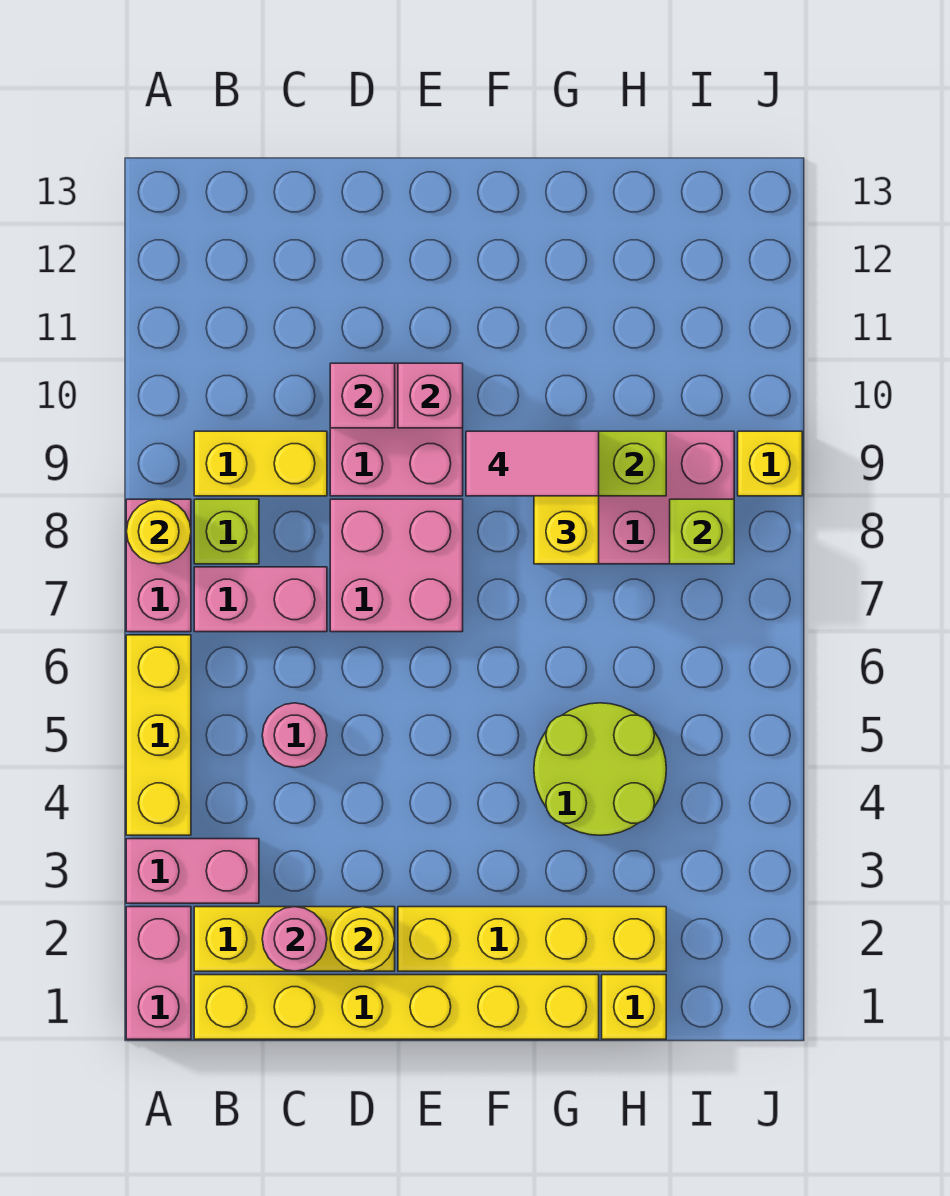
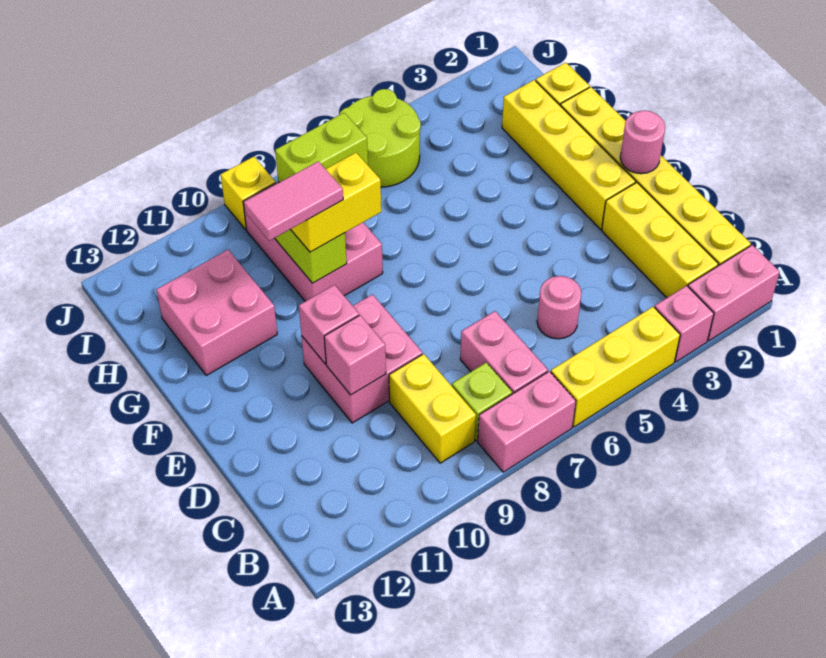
pink brick A3:B3 level 1 -> pink brick A3 level 1
yellow round brick A8 level 2 -> none
pink round brick C2 level 2 -> pink round brick E1 level 2
yellow round brick D2 level 2 -> none
pink brick D7:E8 level 1 -> pink brick G11:H12 level 1
pink tile F9:G9 level 4 -> pink tile G9:G10 level 4
lime round brick G4:H5 level 1 -> lime round brick I5:J6 level 1
lime brick I8 level 2 -> lime brick I7:I8 level 2

